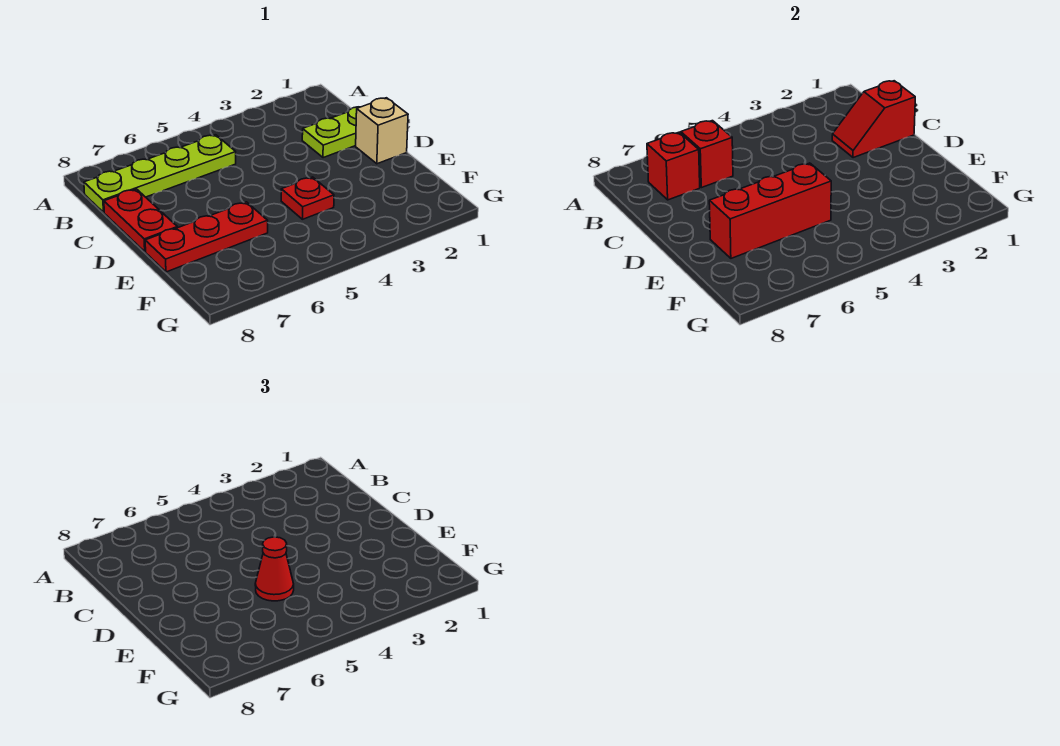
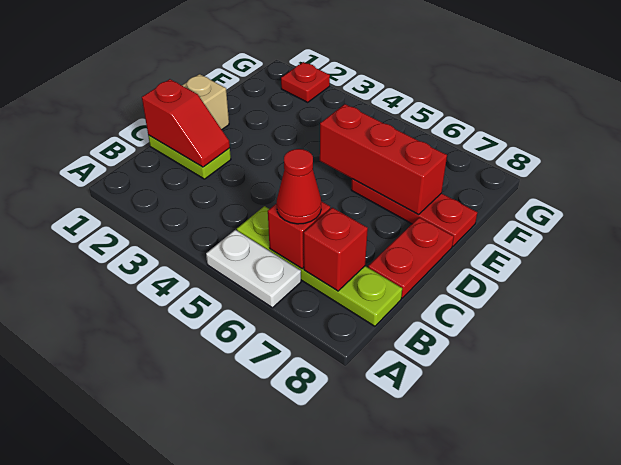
none -> white plate A5:A6 level 1
red plate E4 level 1 -> red plate G2 level 1
red cone E5 level 3 -> red cone B6 level 3

